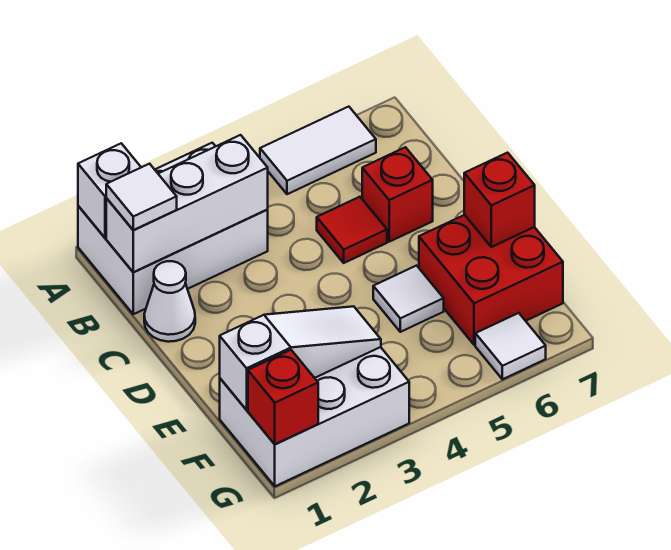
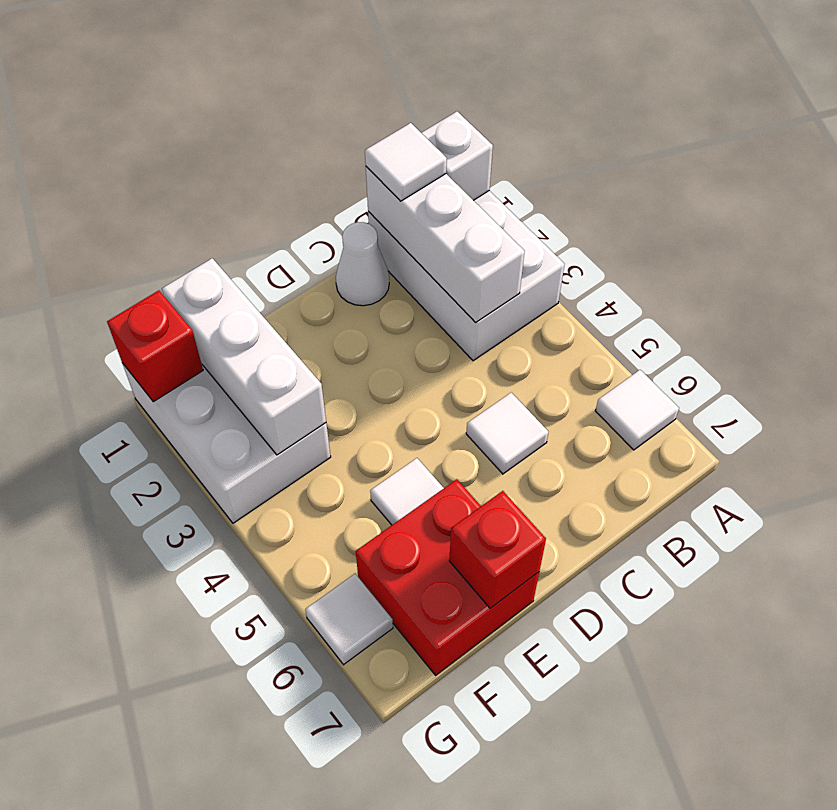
white tile A5:A6 level 1 -> white tile A6 level 1
red tile C5 level 1 -> white tile C5 level 1
red brick C6 level 1 -> none
white slope F1:F3 level 2 top 1 -> white brick F1:F3 level 2

